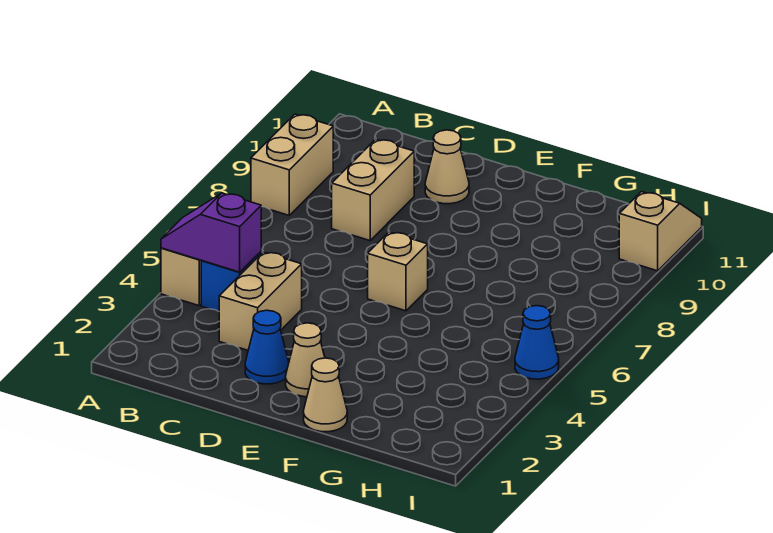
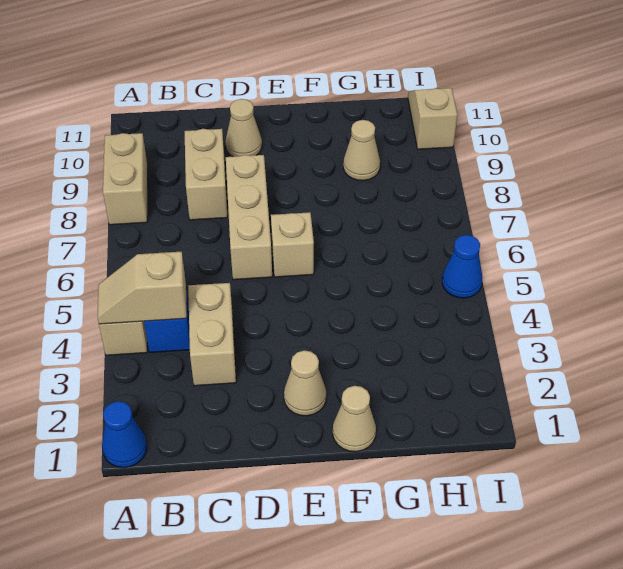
purple slope A4:B4 level 2 top B -> tan slope A4:B4 level 2 top B
blue cone D2 level 1 -> blue cone A1 level 1
none -> tan brick D6:D8 level 1
none -> tan cone G9 level 1

